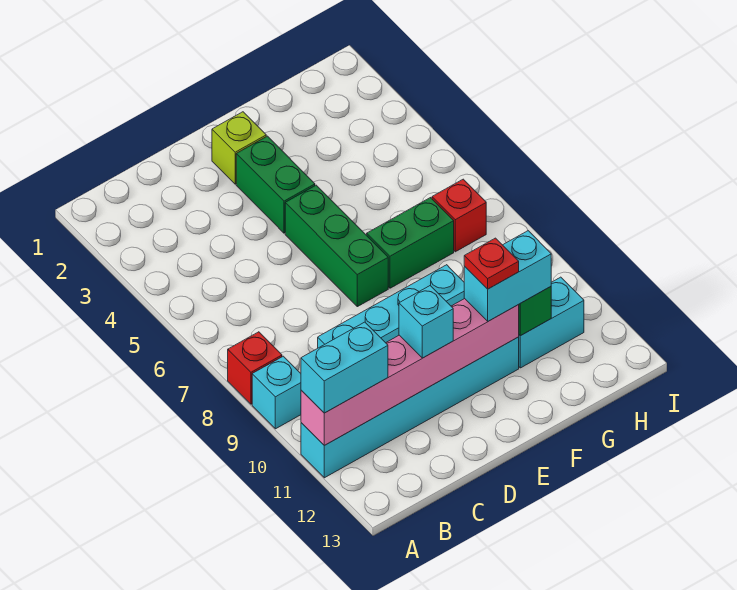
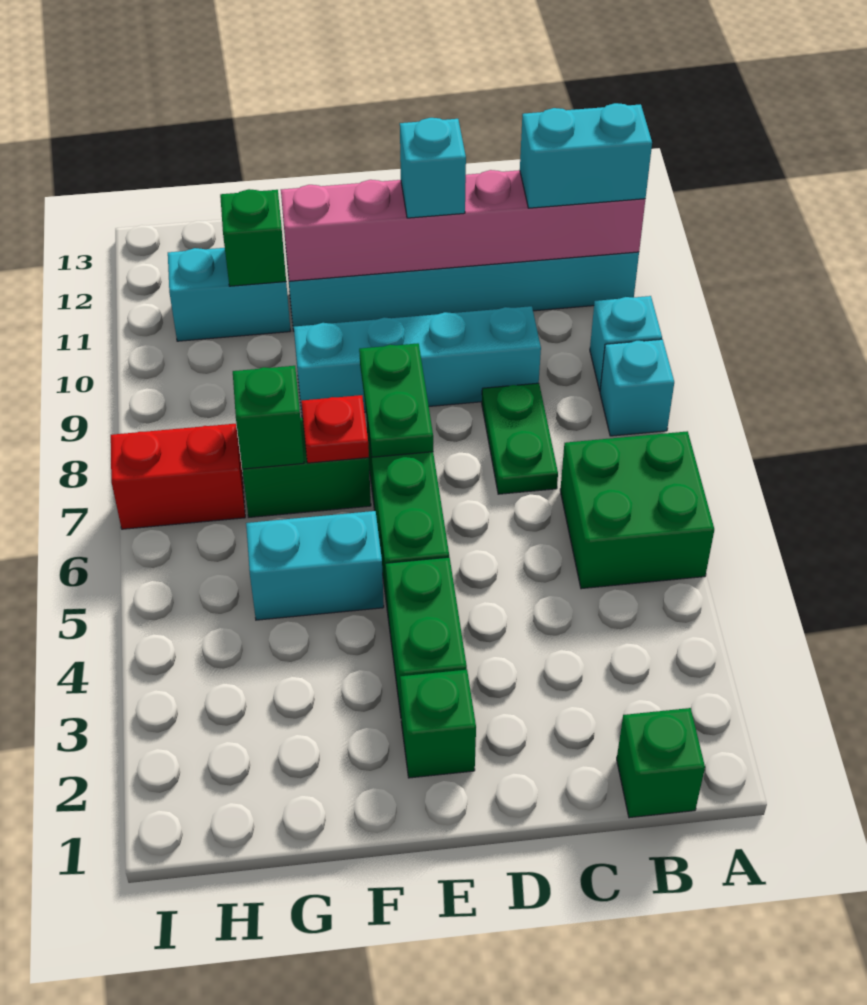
none -> green brick A5:B6 level 1
red brick A8 level 1 -> cyan brick A8 level 1
none -> green brick B1 level 1
none -> green plate C7:C8 level 1
lime brick E2 level 1 -> green brick E2 level 1
none -> green plate E7:E8 level 2
cyan brick F11:G11 level 3 -> cyan brick F5:G5 level 1
red plate F11 level 4 -> red plate F7 level 2
none -> green brick G7 level 2
red brick H7 level 1 -> red brick H7:I7 level 1

